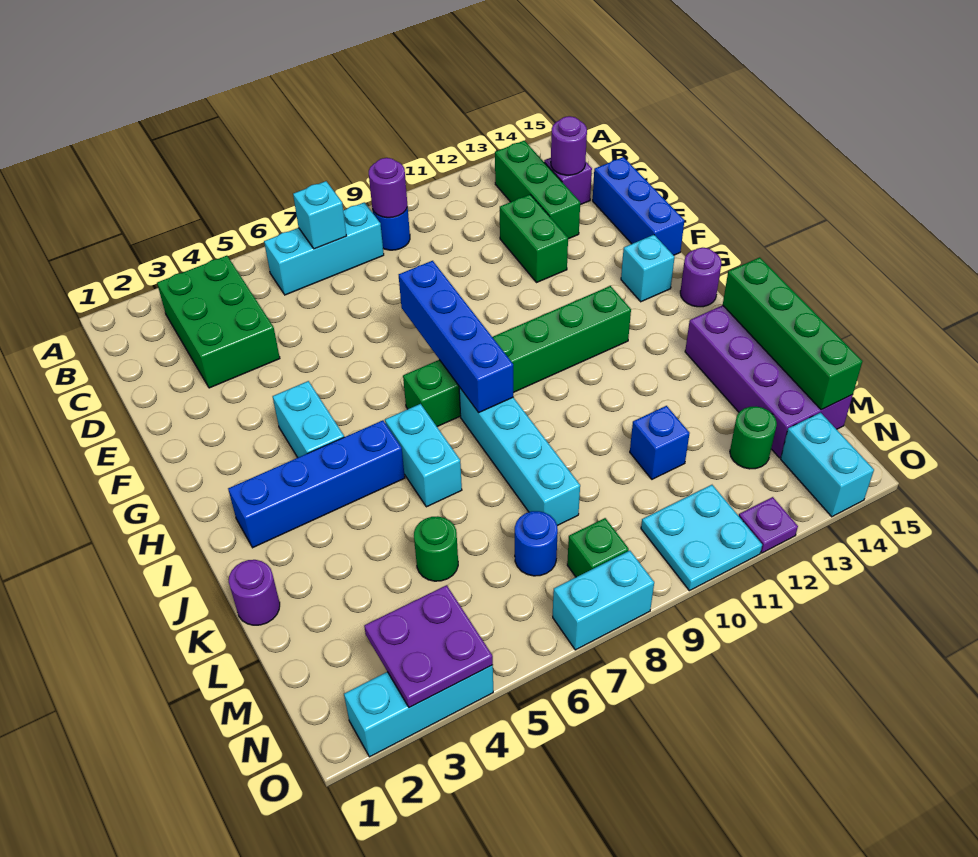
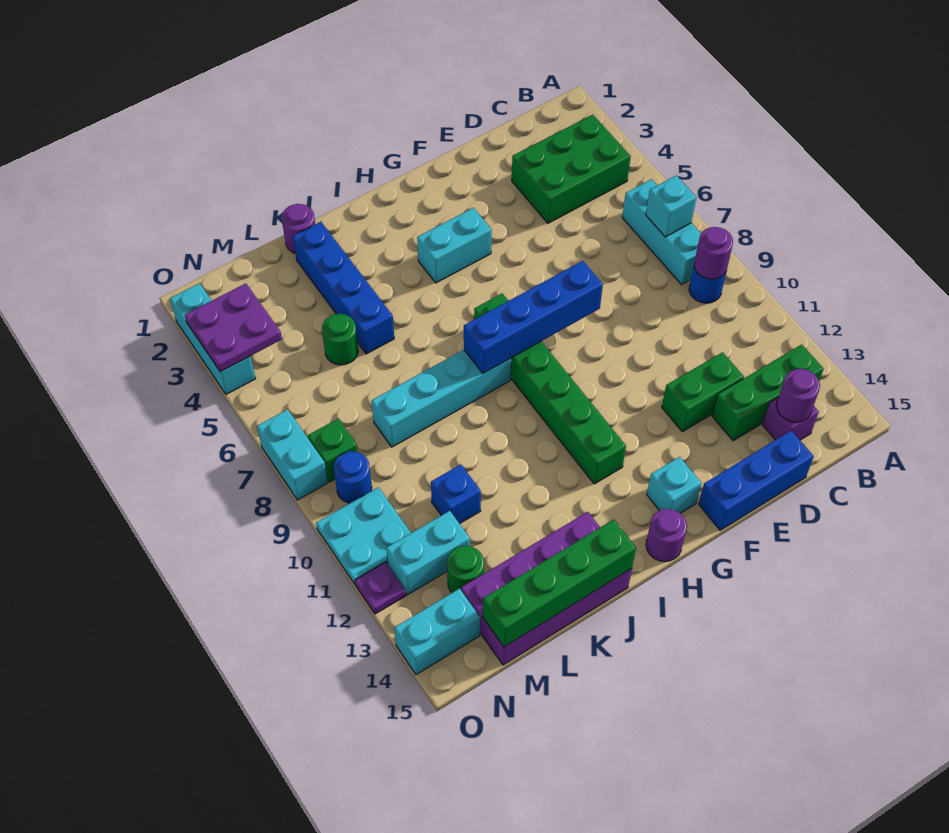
blue brick I2:I5 level 1 -> blue brick K2:K5 level 1
cyan brick I6:J6 level 1 -> cyan brick M12:N12 level 1
blue round brick M7 level 1 -> blue round brick N9 level 1

